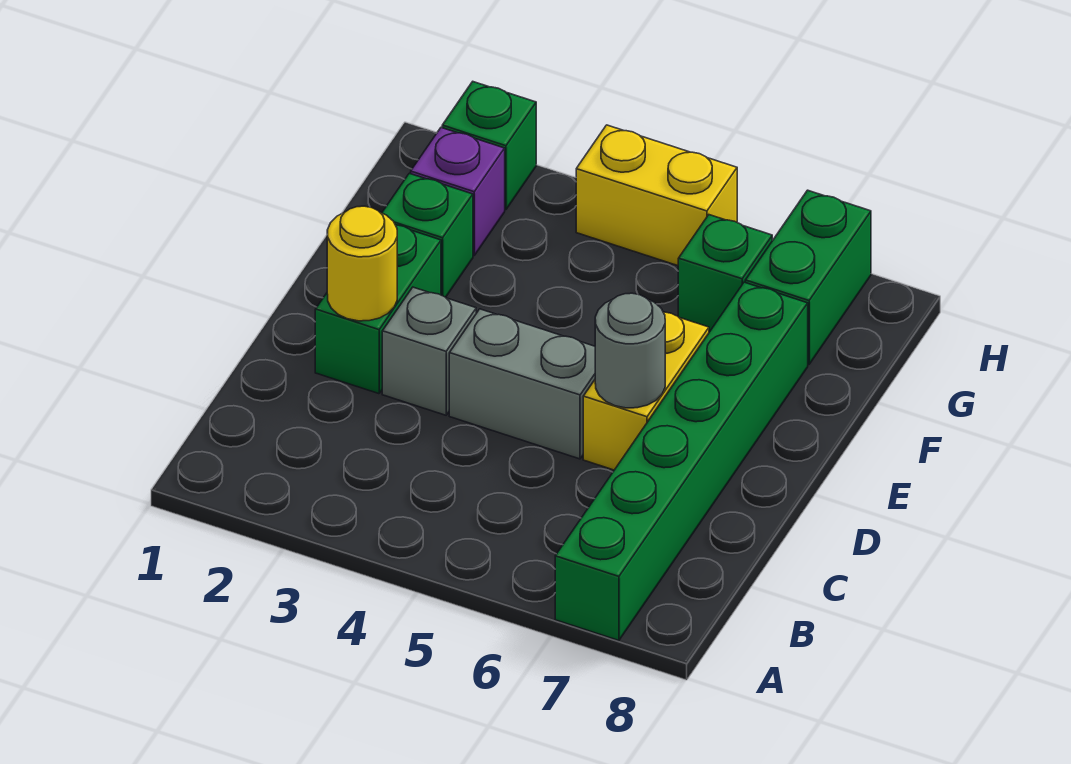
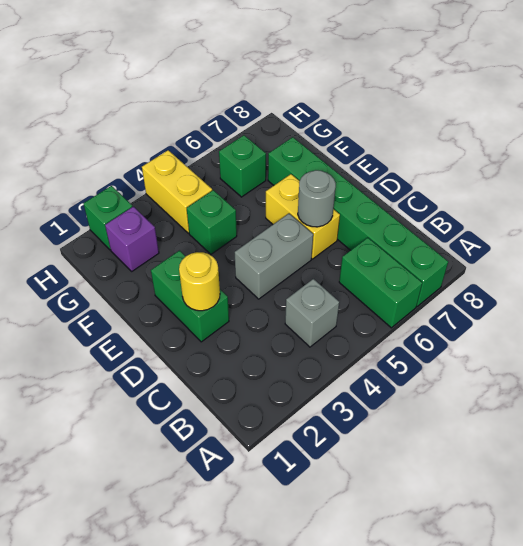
grey brick D3 level 1 -> grey brick B4 level 1
green brick F2 level 1 -> green brick F4 level 1
green brick G7:H7 level 1 -> green brick A6:B6 level 1
yellow brick H4:H5 level 1 -> yellow brick G4:H4 level 1

